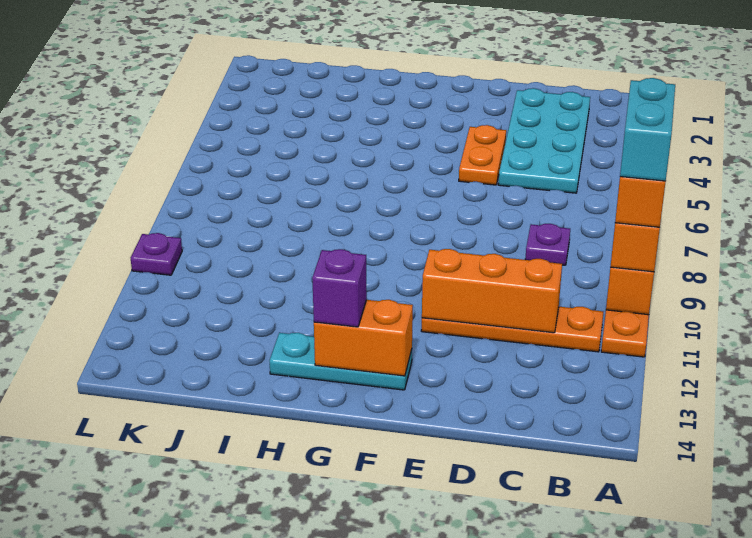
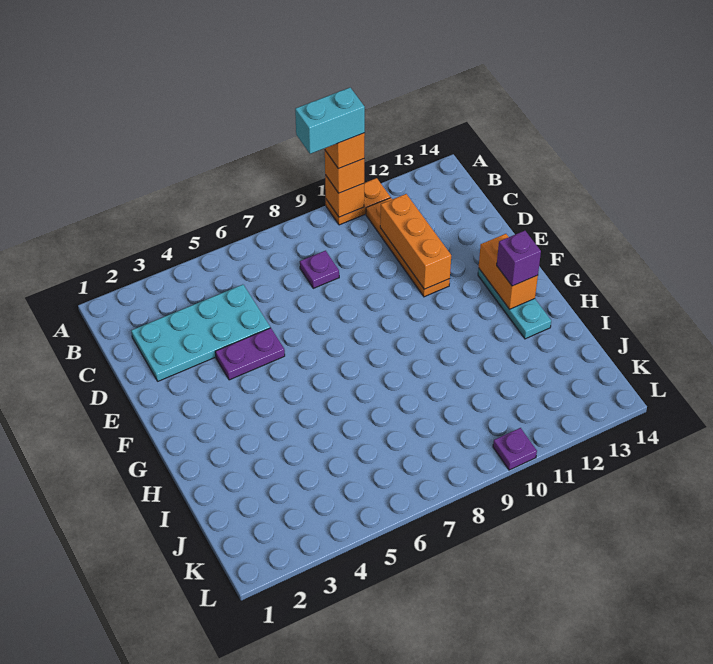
orange plate E4:E5 level 1 -> purple plate E4:E5 level 1

